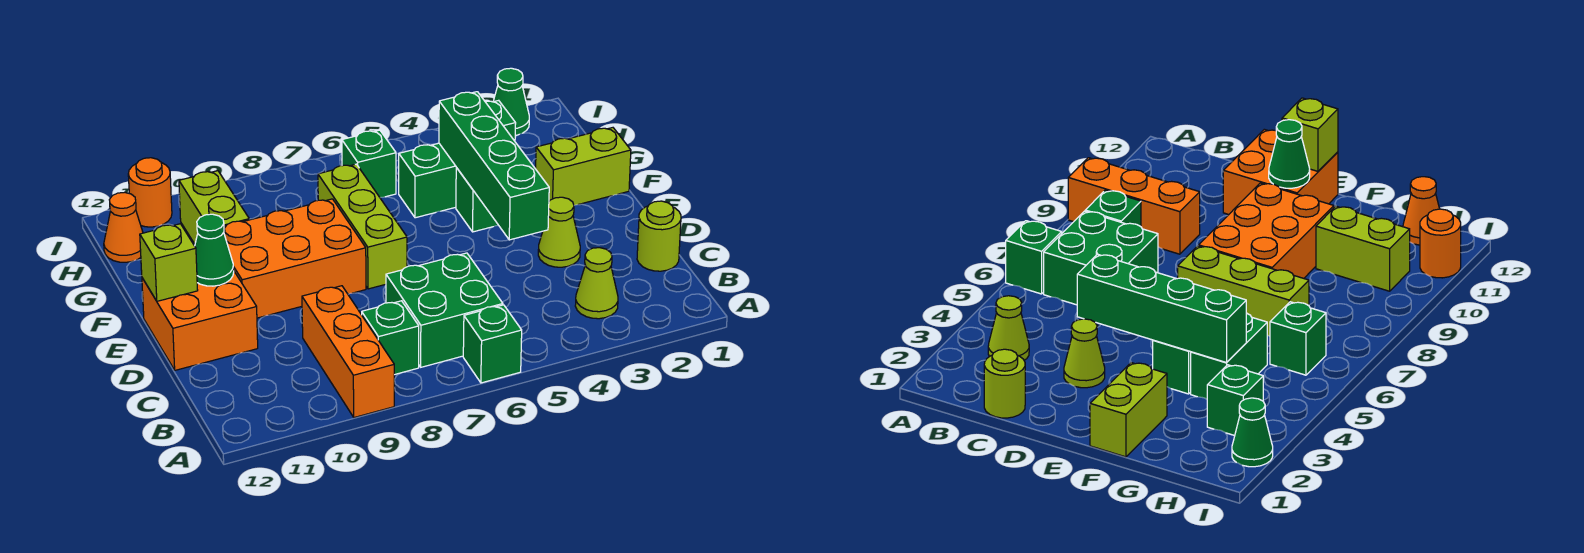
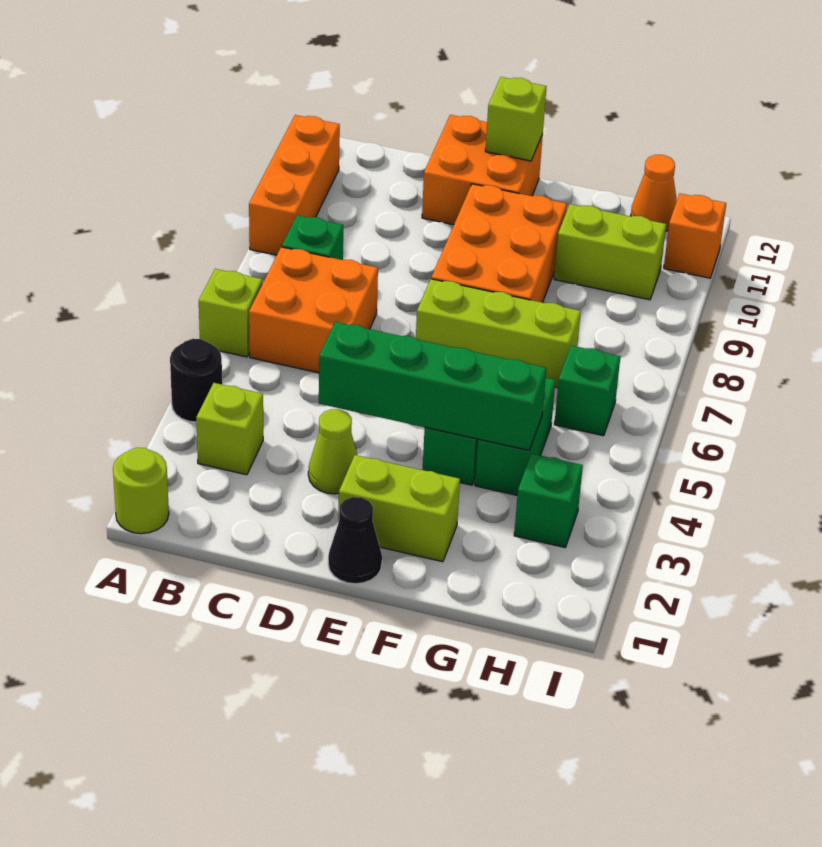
none -> black round brick A4 level 1
green brick A6 level 1 -> lime brick A6 level 1
orange brick A9:C9 level 1 -> orange brick A9:A11 level 1
lime cone B3 level 1 -> lime brick B3 level 1
green brick B6:C7 level 1 -> orange brick B6:C7 level 1
lime round brick C1 level 1 -> lime round brick A1 level 1
none -> black cone E1 level 1
green cone E11 level 2 -> none
lime brick F1:F2 level 1 -> lime brick E2:F2 level 1
green cone I2 level 1 -> none
orange round brick I11 level 1 -> orange brick I11 level 1

